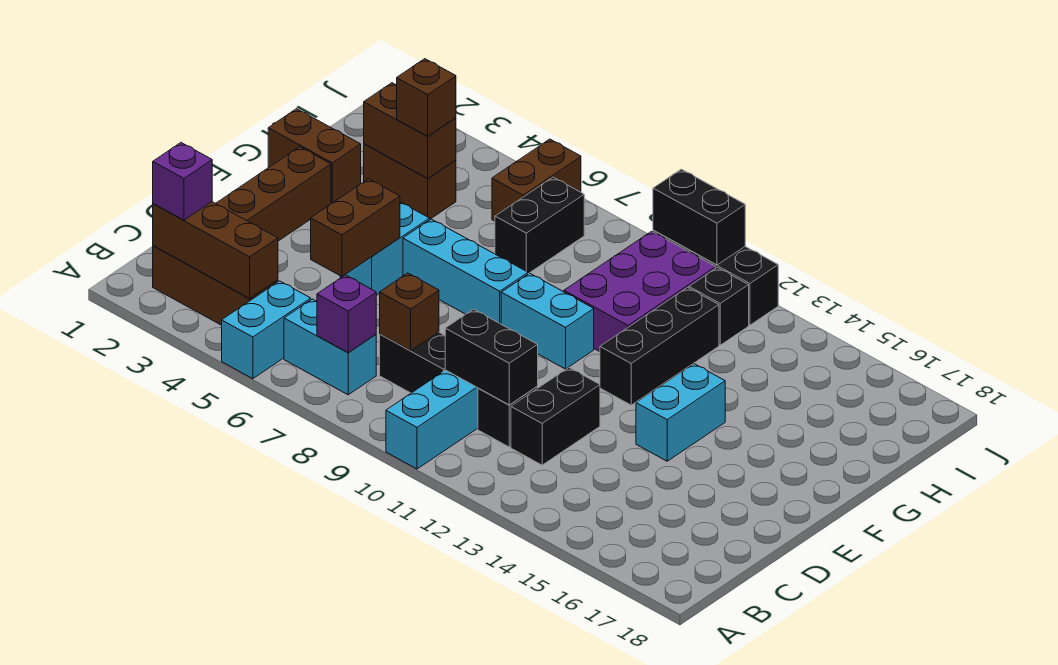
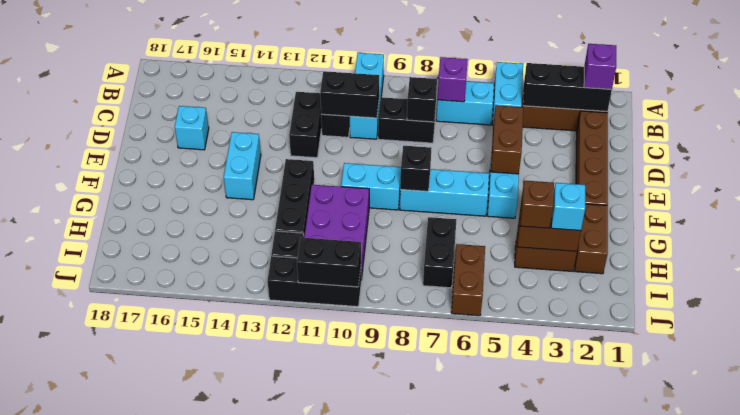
brown brick B2:B4 level 2 -> black brick B2:B4 level 2
brown brick C8 level 2 -> black brick C8 level 2
none -> cyan brick D16 level 1
none -> black brick F8 level 2
brown brick G1:G2 level 1 -> brown brick G2:H2 level 1
none -> cyan brick H3 level 3

